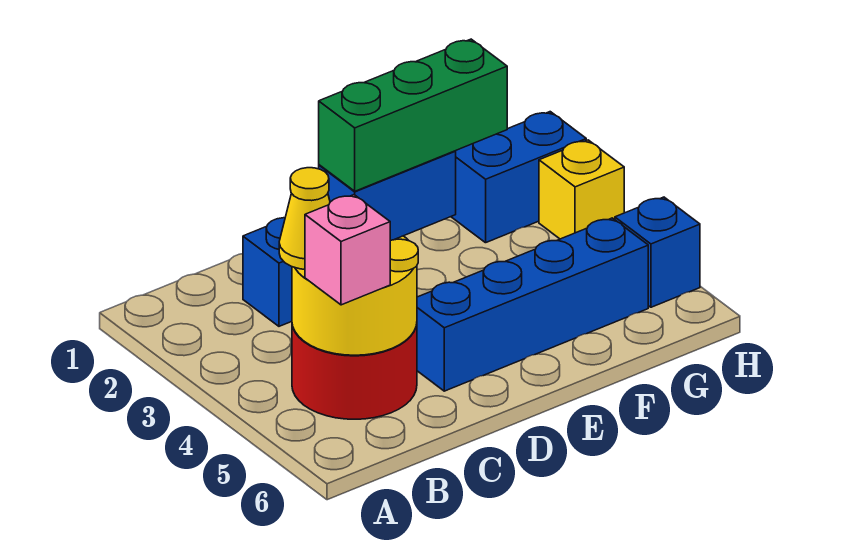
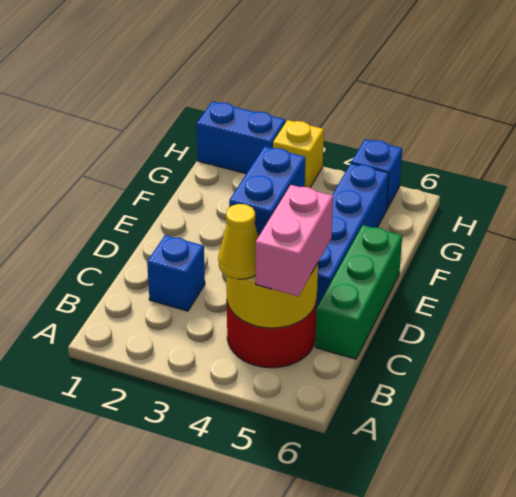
pink brick B5 level 3 -> pink brick B5:C5 level 3
green brick C4:E4 level 4 -> green brick C6:E6 level 1
blue brick G2:H2 level 1 -> blue brick H1:H2 level 1

